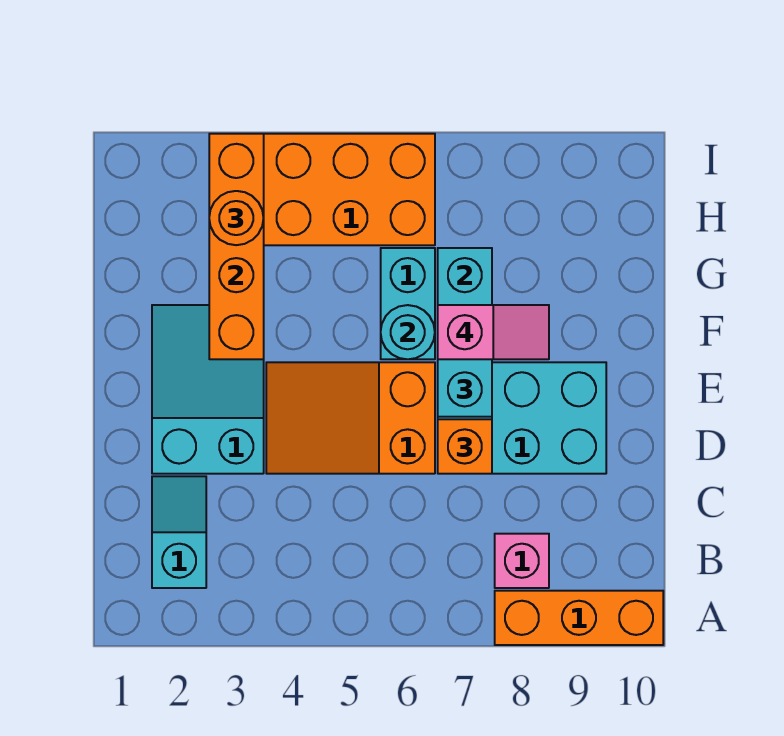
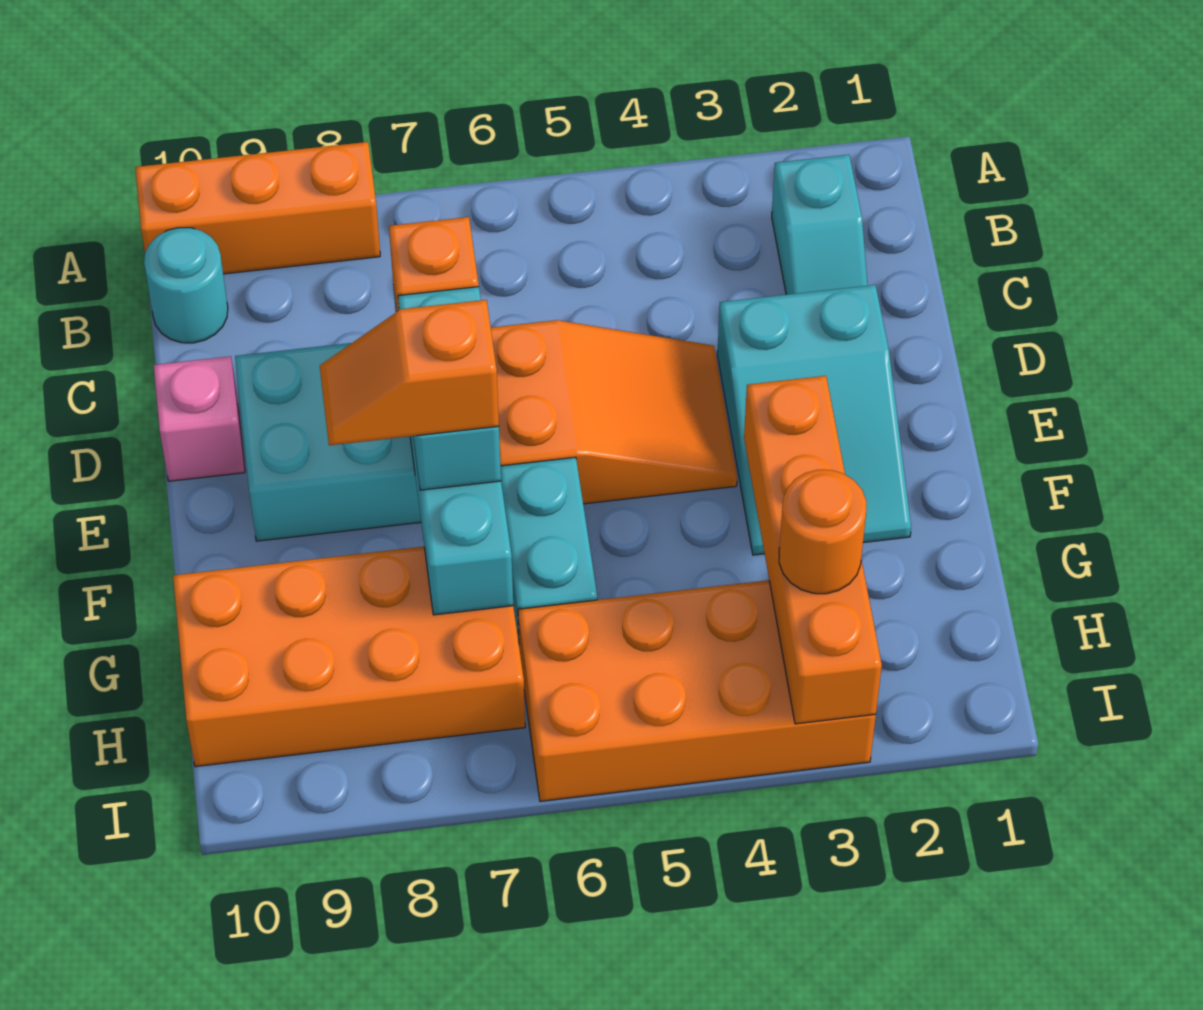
pink brick B8 level 1 -> pink brick D10 level 1
cyan round brick F6 level 2 -> cyan round brick B10 level 1
pink slope F7:F8 level 4 top 7 -> orange slope F7:F8 level 4 top 7
none -> orange brick G7:H10 level 1

